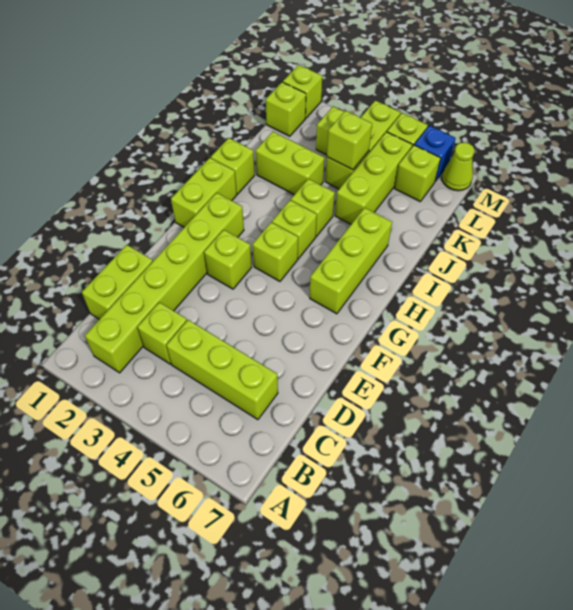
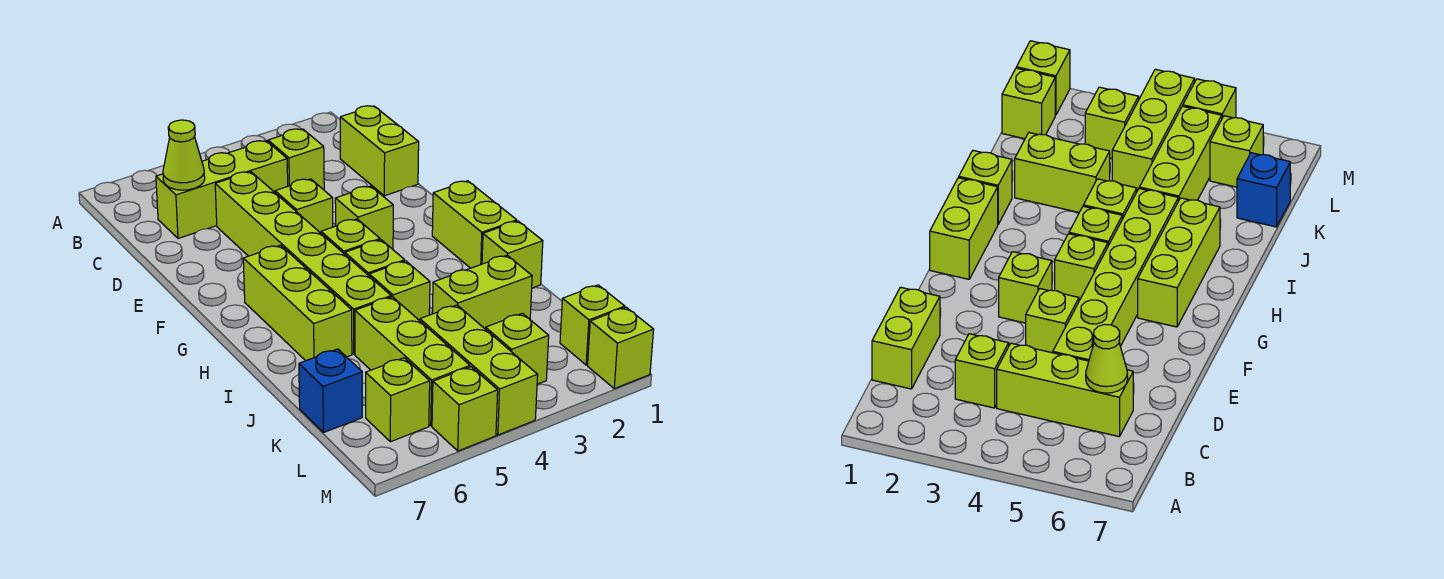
lime brick B2:G2 level 1 -> lime brick D5:I5 level 1
lime brick K4 level 2 -> lime brick E4 level 1
blue brick M6 level 1 -> blue brick K7 level 1
lime cone M7 level 1 -> lime cone C6 level 2

